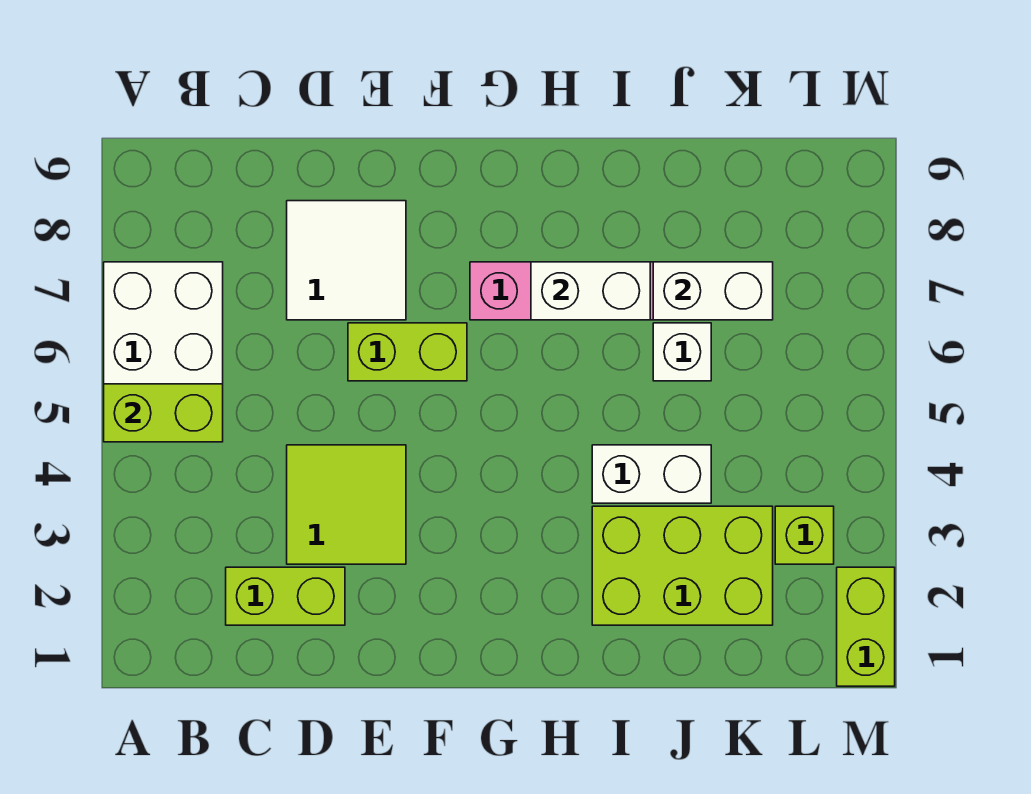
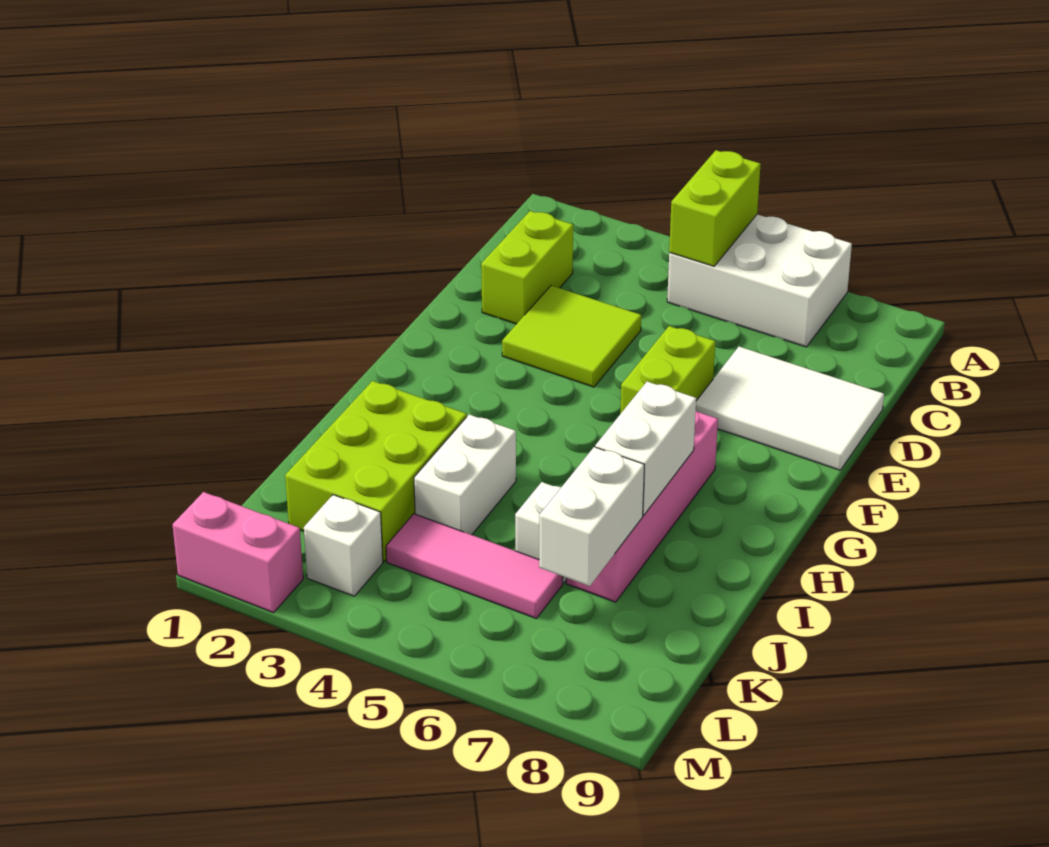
white tile D7:E8 level 1 -> white tile D7:E9 level 1
none -> pink tile K4:K6 level 1
lime brick L3 level 1 -> white brick L3 level 1
lime brick M1:M2 level 1 -> pink brick M1:M2 level 1

